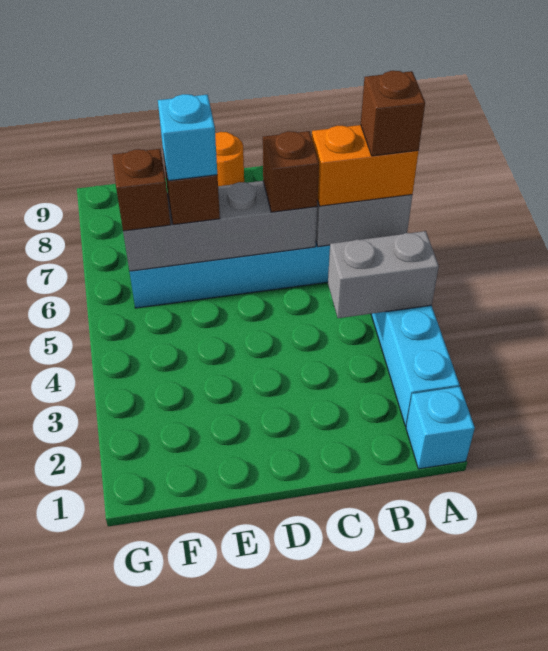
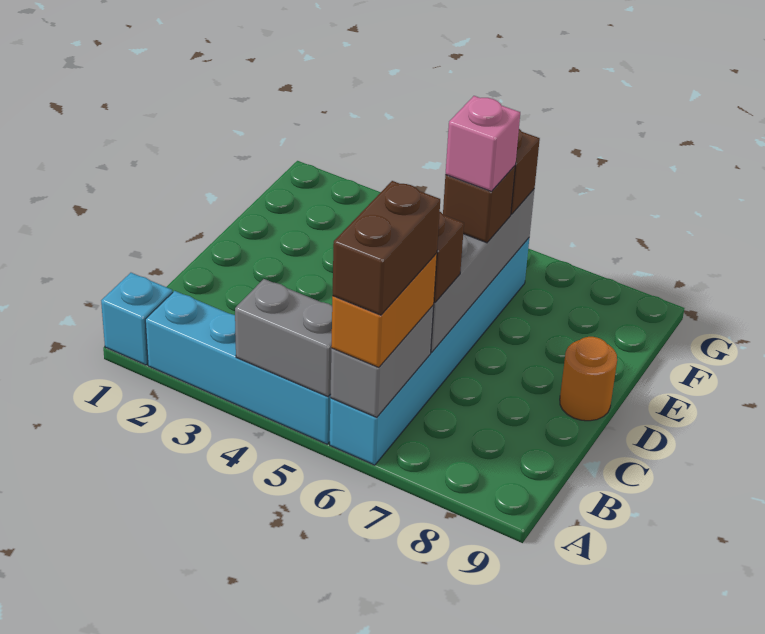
grey brick A4:B4 level 2 -> grey brick A4:A5 level 2
brown brick A6 level 4 -> brown brick A6:B6 level 4
cyan brick E6 level 4 -> pink brick E6 level 4

